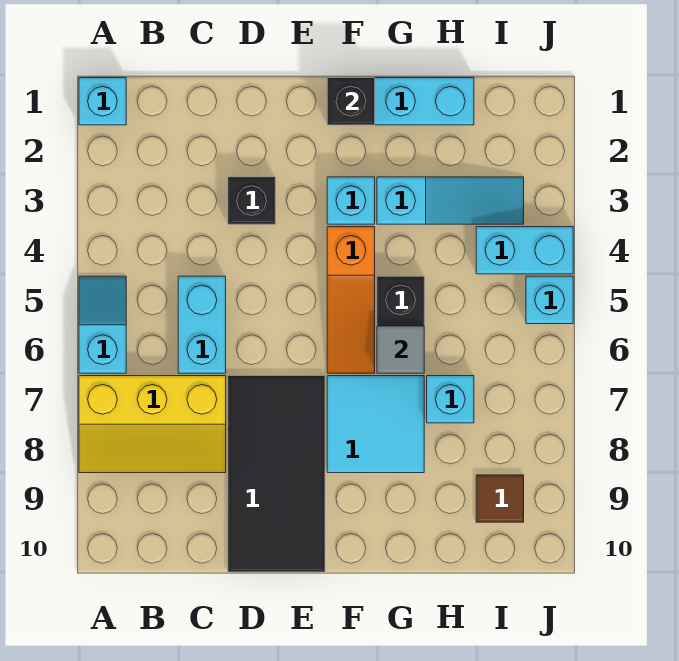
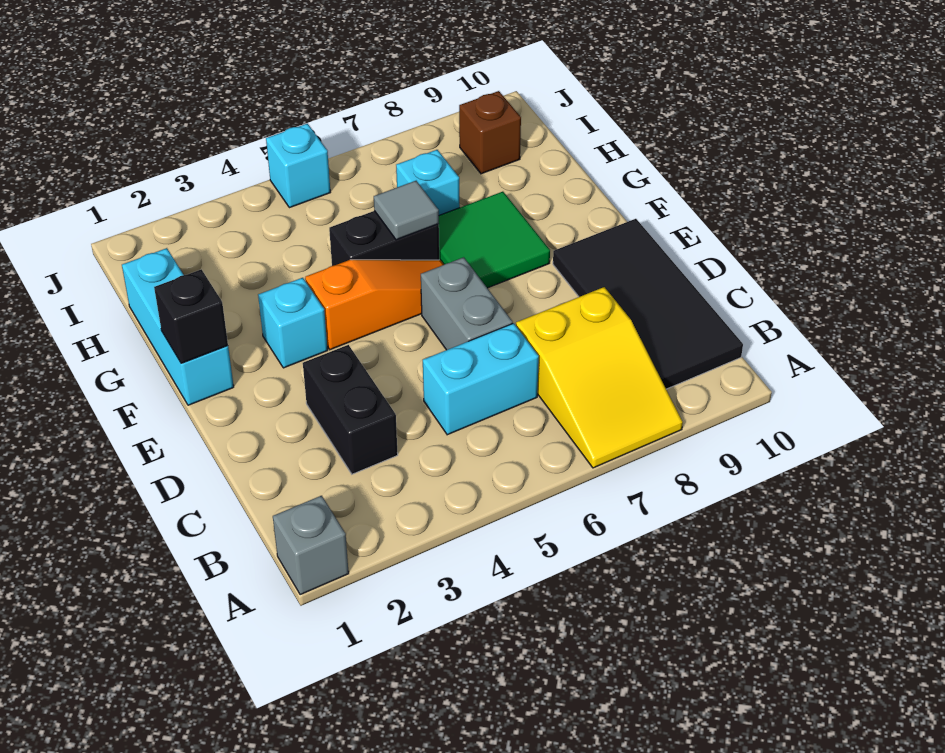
cyan brick A1 level 1 -> grey brick A1 level 1
cyan slope A5:A6 level 1 top 6 -> none
yellow slope A7:C8 level 1 top 7 -> yellow slope A7:C8 level 1 top C
black brick D3 level 1 -> black brick C3:D3 level 1
none -> grey brick D6:E6 level 1
black tile D7:E10 level 1 -> black tile B9:E10 level 1
cyan tile F7:G8 level 1 -> green tile F7:G8 level 1
cyan slope G3:I3 level 1 top G -> none
cyan brick I4:J4 level 1 -> none
brown tile I9 level 1 -> brown brick I9 level 1

